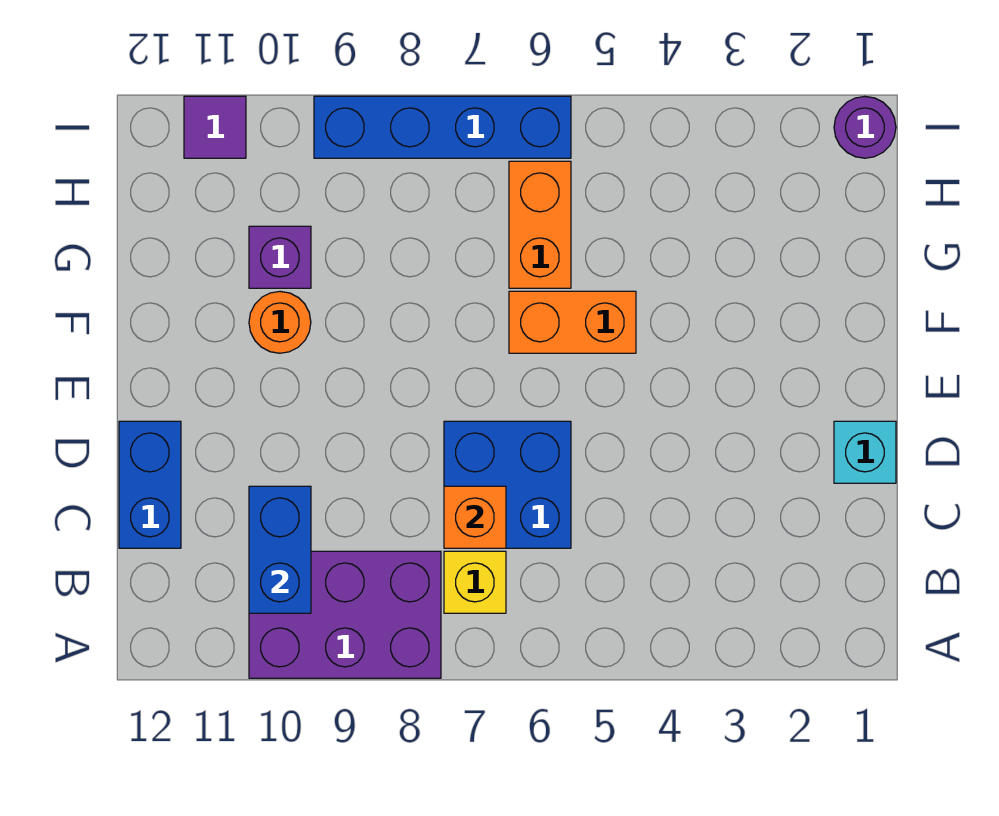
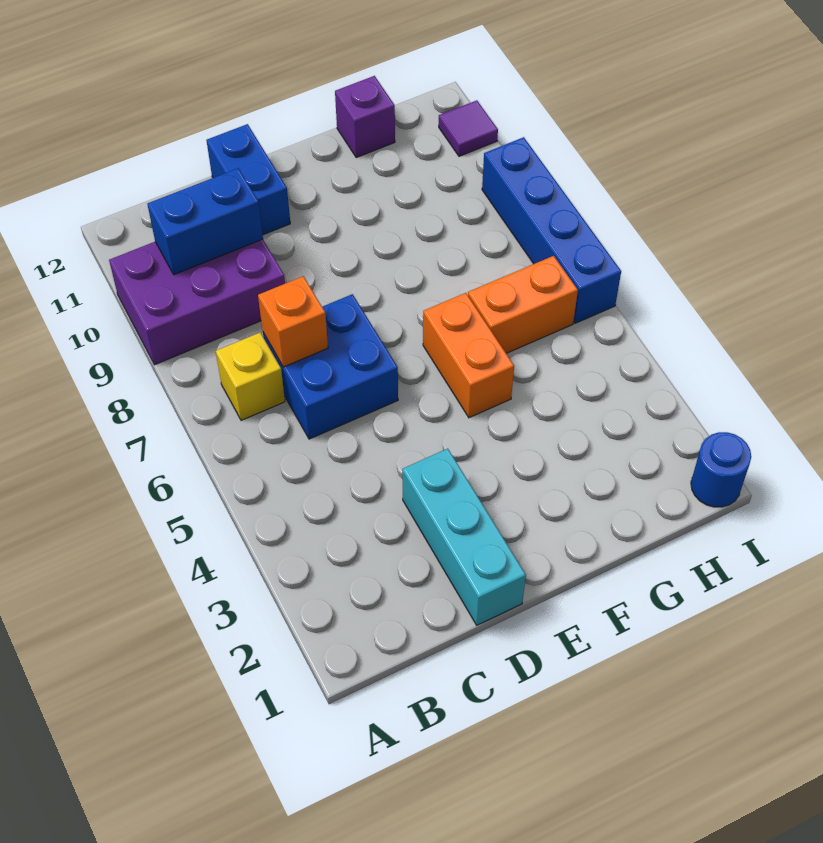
purple brick A8:B10 level 1 -> purple brick A9:C10 level 1
blue brick C12:D12 level 1 -> blue brick D11:D12 level 1
cyan brick D1 level 1 -> cyan brick D1:D3 level 1
orange round brick F10 level 1 -> none
purple brick G10 level 1 -> purple brick G12 level 1
purple round brick I1 level 1 -> blue round brick I1 level 1

